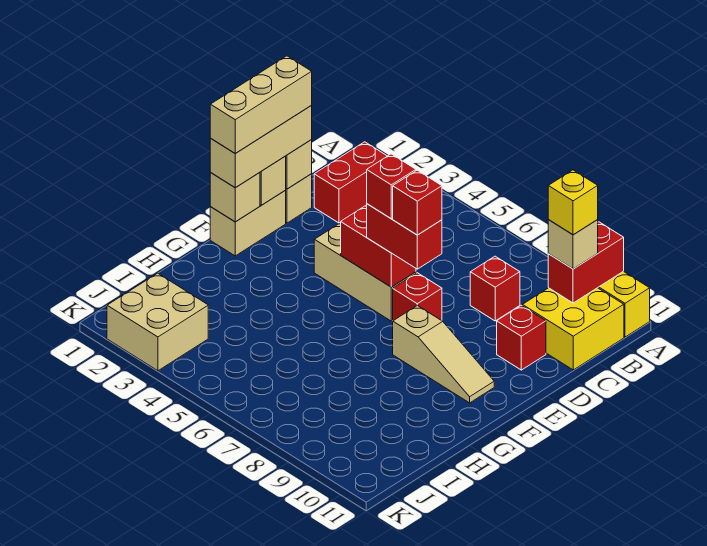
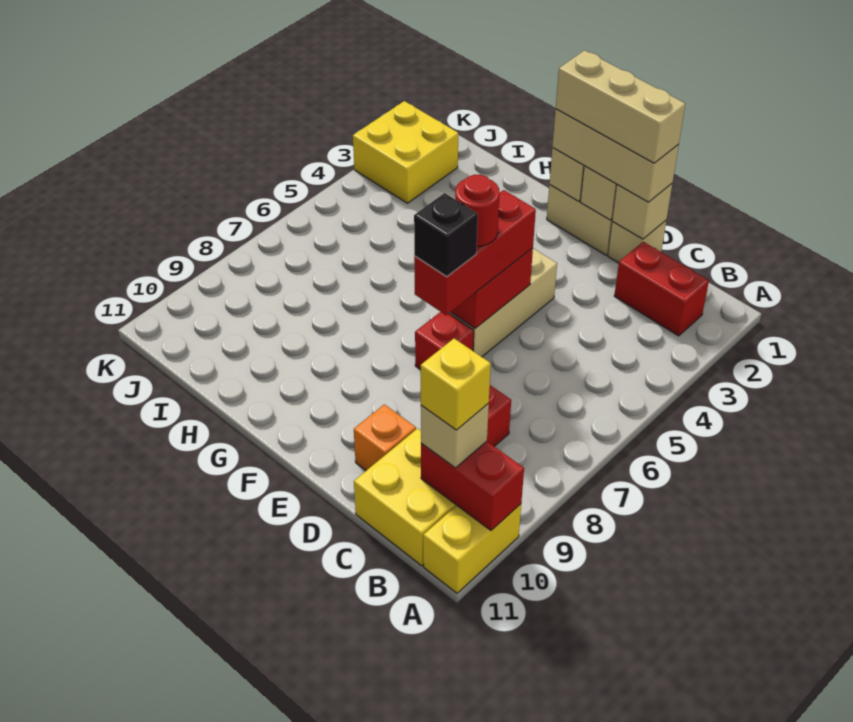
red brick D10 level 1 -> orange brick D10 level 1
red brick E6:E7 level 3 -> red brick E5:E7 level 3
red brick E6 level 4 -> red round brick E6 level 4
red brick E7 level 4 -> black brick E7 level 4
tan slope F8:F10 level 1 top 8 -> none
tan brick J2:K3 level 1 -> yellow brick J2:K3 level 1

